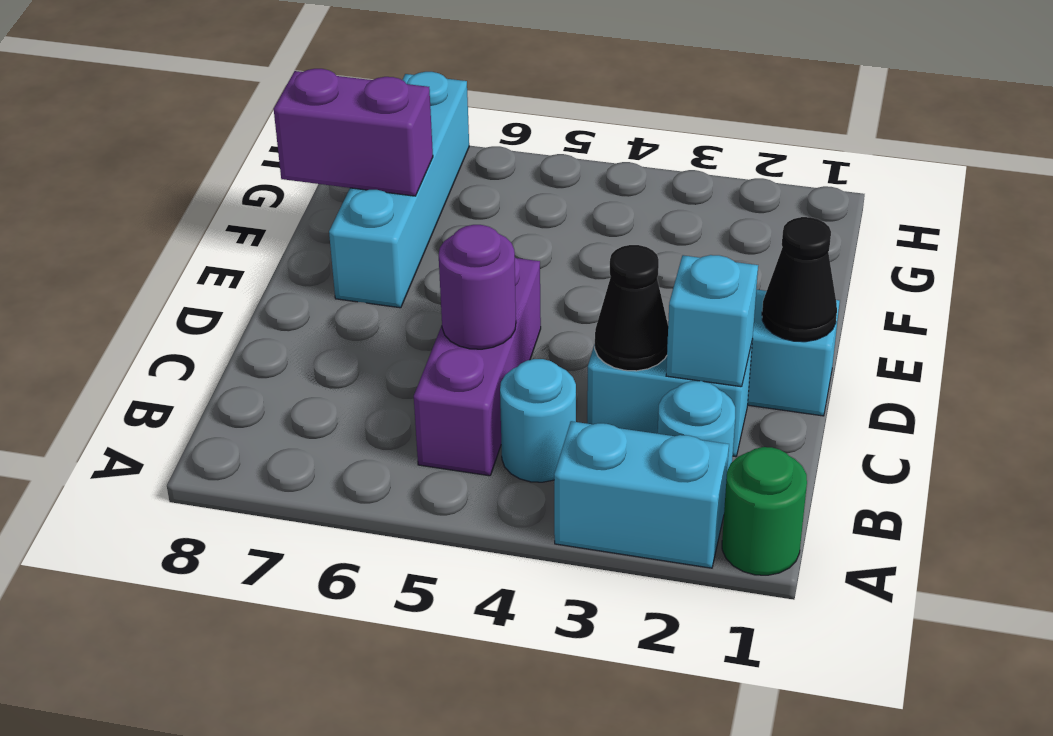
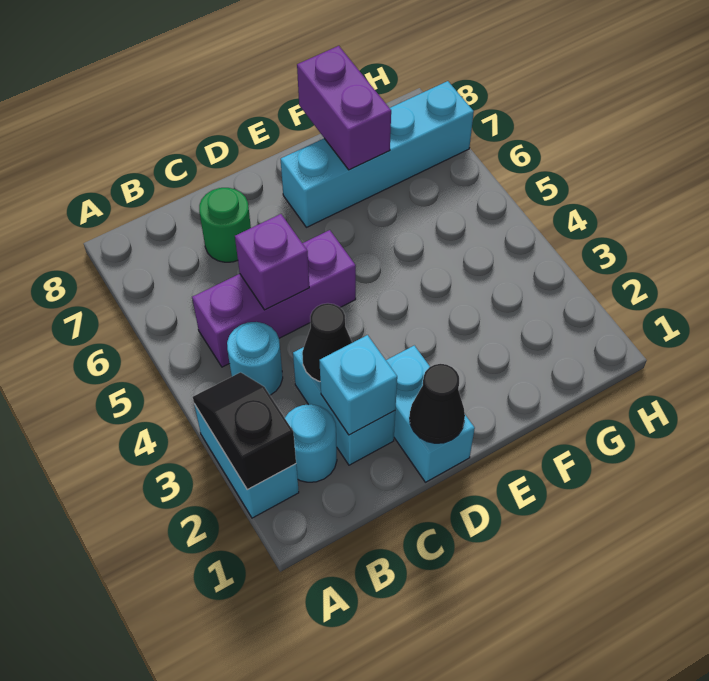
green round brick A1 level 1 -> green round brick C7 level 1
none -> black slope A2:A3 level 2 top 2
purple round brick C5 level 2 -> purple brick C5 level 2

